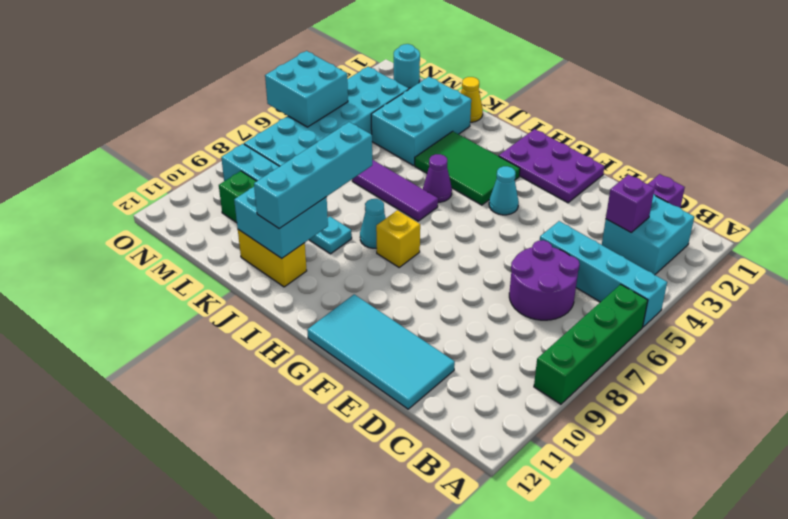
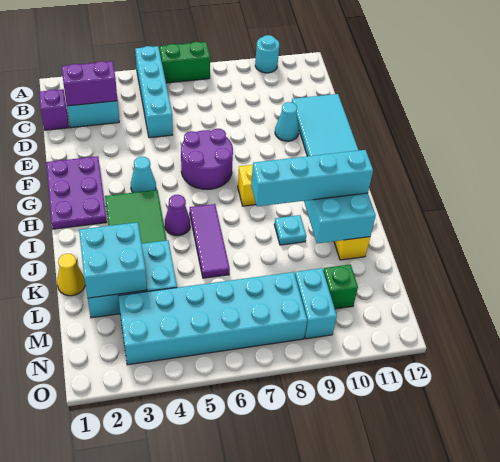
green brick A6:A9 level 1 -> green brick A6:A7 level 1
purple brick C3 level 2 -> purple brick C2:C3 level 2
purple round brick C6:D7 level 1 -> purple round brick F6:G7 level 1
cyan cone I8 level 1 -> cyan cone E10 level 1
cyan round brick N1 level 1 -> cyan round brick A10 level 1
cyan brick N5:O6 level 2 -> cyan brick K2:L3 level 2

